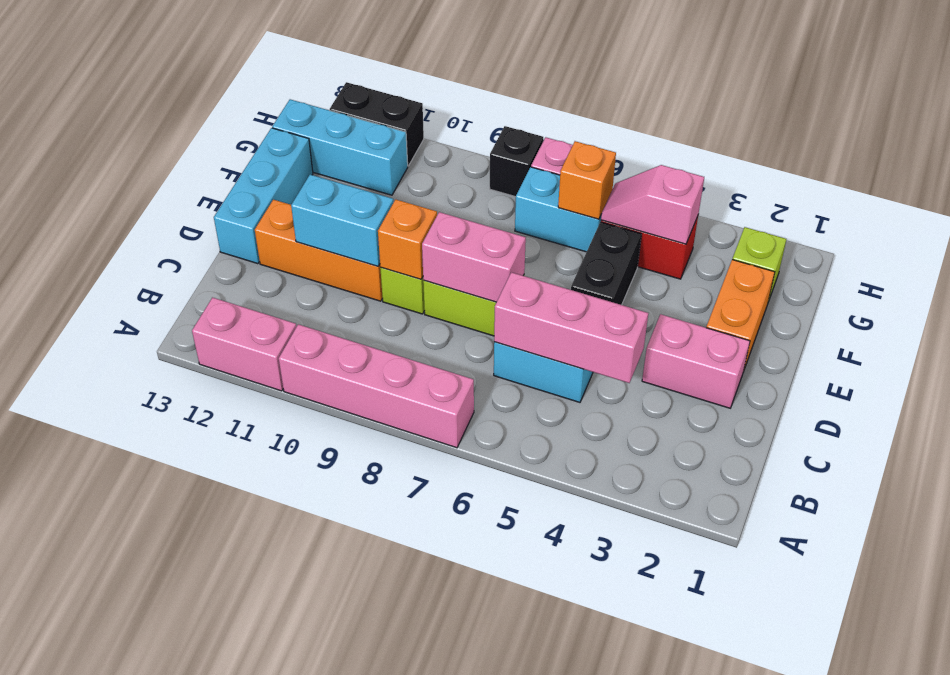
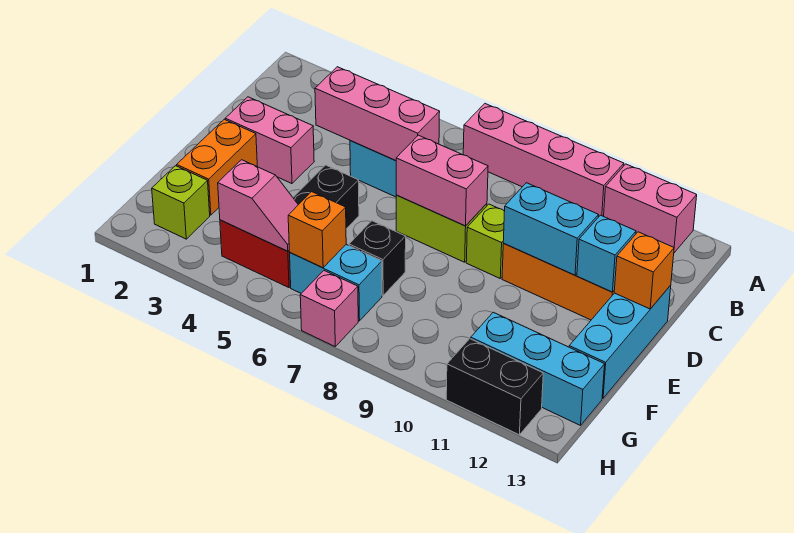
orange brick D9 level 2 -> orange brick D13 level 2
none -> cyan brick D12 level 2
black brick H8 level 1 -> black brick F7 level 1

